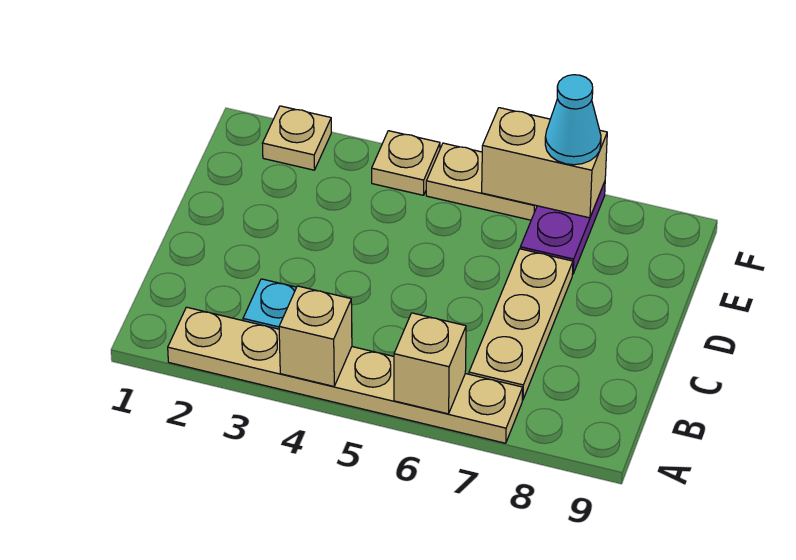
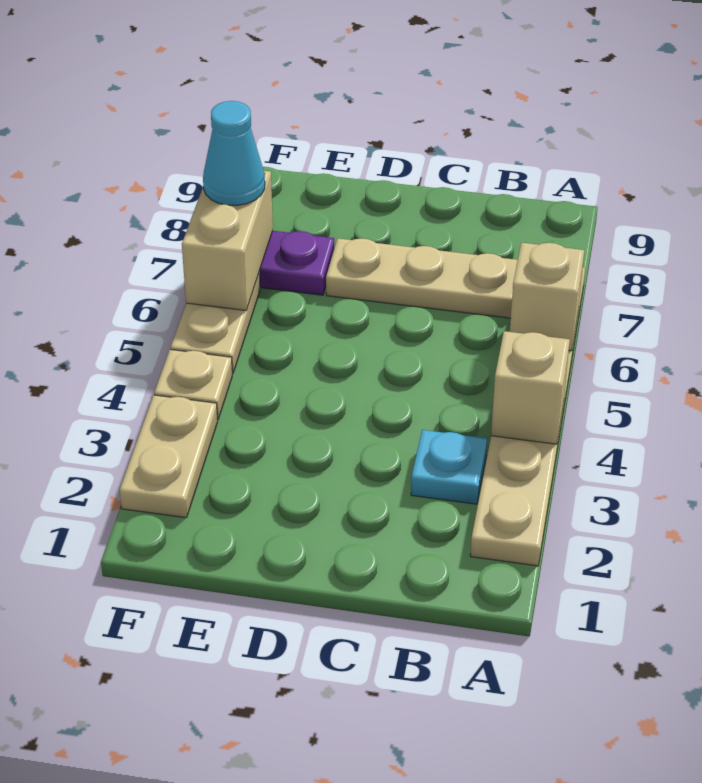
tan plate F2 level 1 -> tan plate F2:F3 level 1

